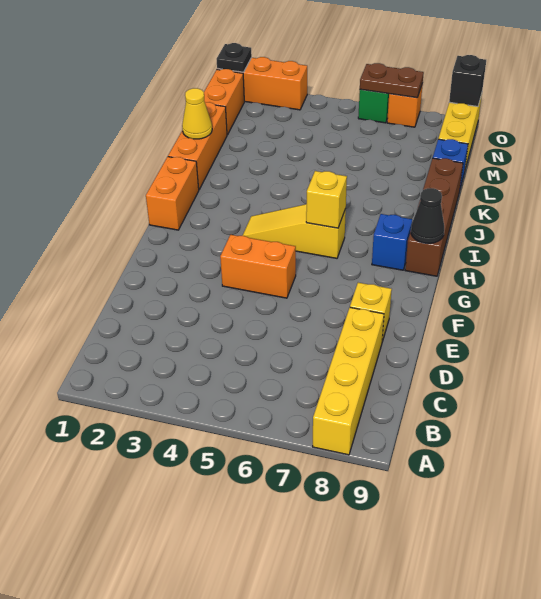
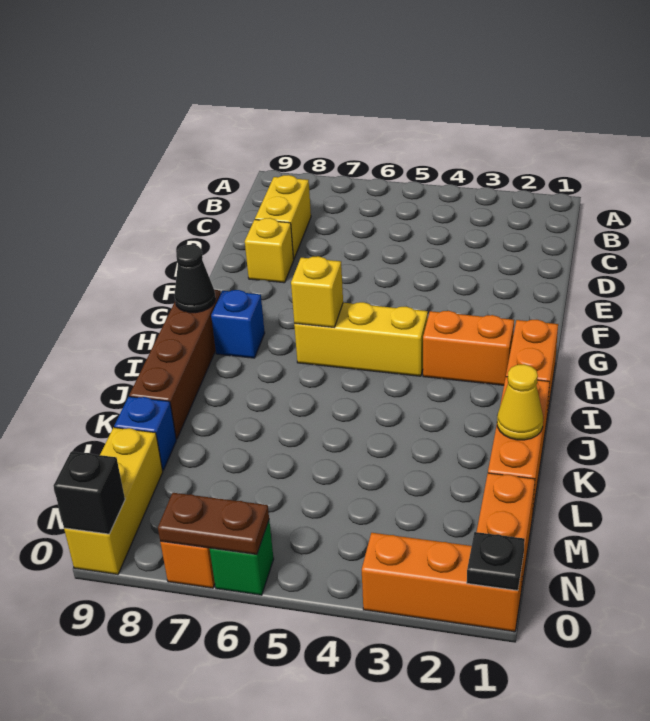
yellow brick A8:D8 level 1 -> yellow brick C8:D8 level 1
orange brick F4:F5 level 1 -> orange brick H2:H3 level 1
yellow slope H4:H6 level 1 top 6 -> yellow brick H4:H6 level 1

